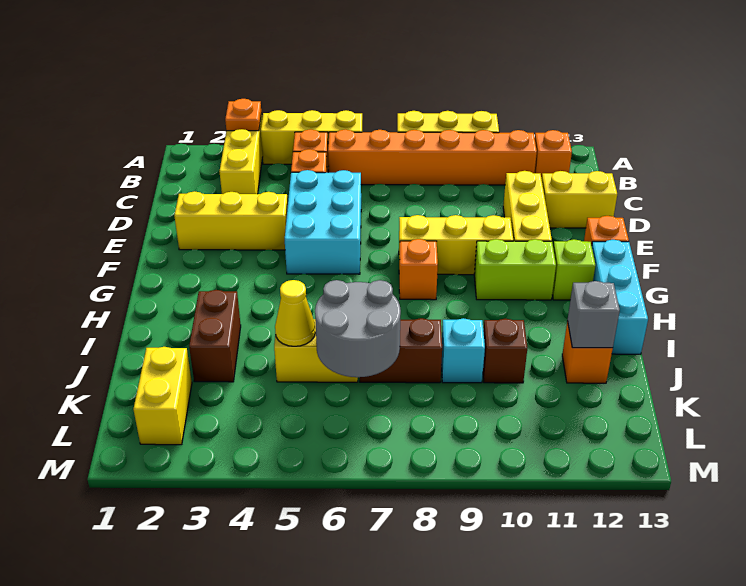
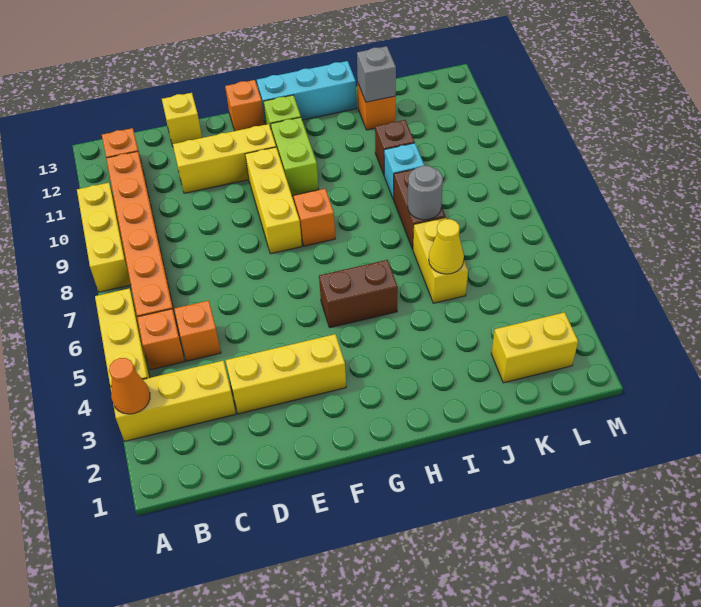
orange plate A3 level 2 -> orange cone A3 level 2
cyan brick D5:F6 level 1 -> none
yellow brick D12:D13 level 1 -> yellow brick D13 level 1
yellow brick E2:E4 level 1 -> yellow brick D3:F3 level 1
brown brick I3:J3 level 1 -> brown brick G5:H5 level 1
grey round brick J6:K7 level 2 -> grey round brick J7 level 2

